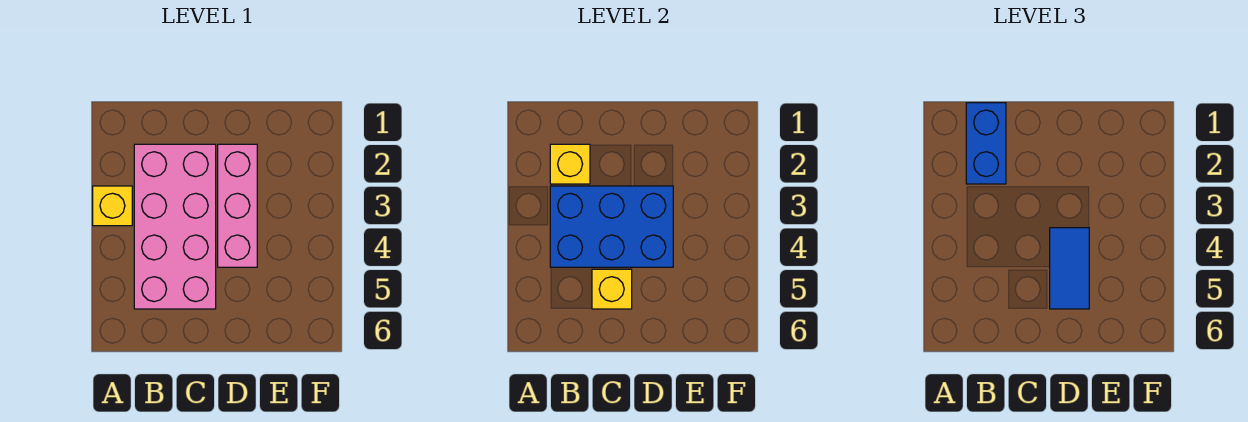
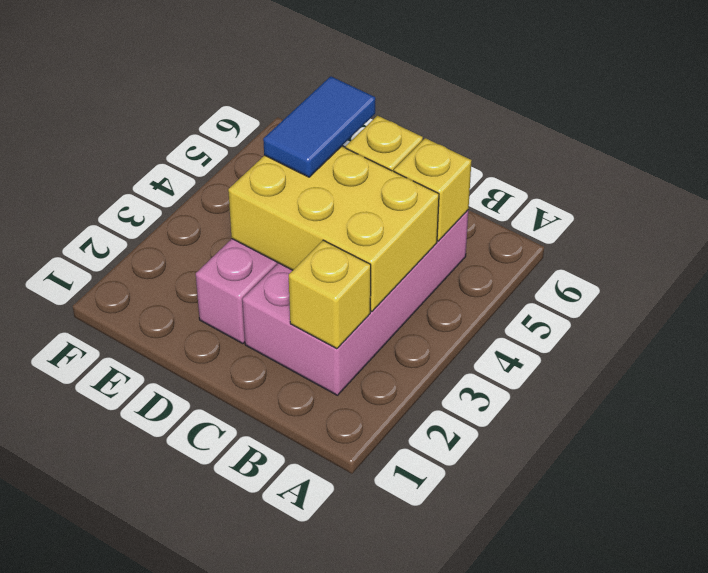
yellow brick A3 level 1 -> yellow brick B5 level 2
blue brick B1:B2 level 3 -> none
blue brick B3:D4 level 2 -> yellow brick B3:D4 level 2

